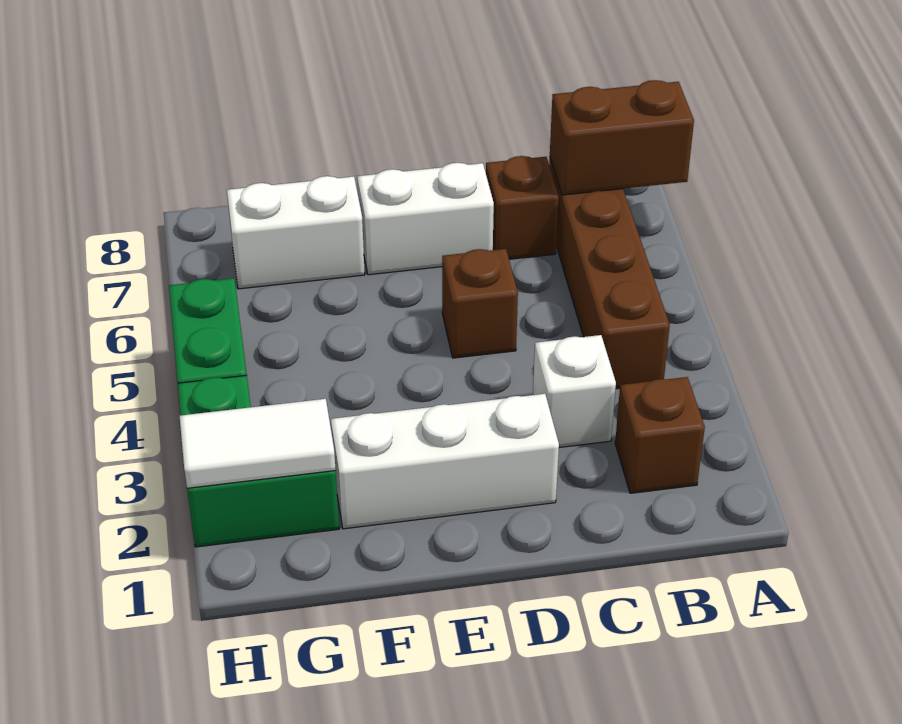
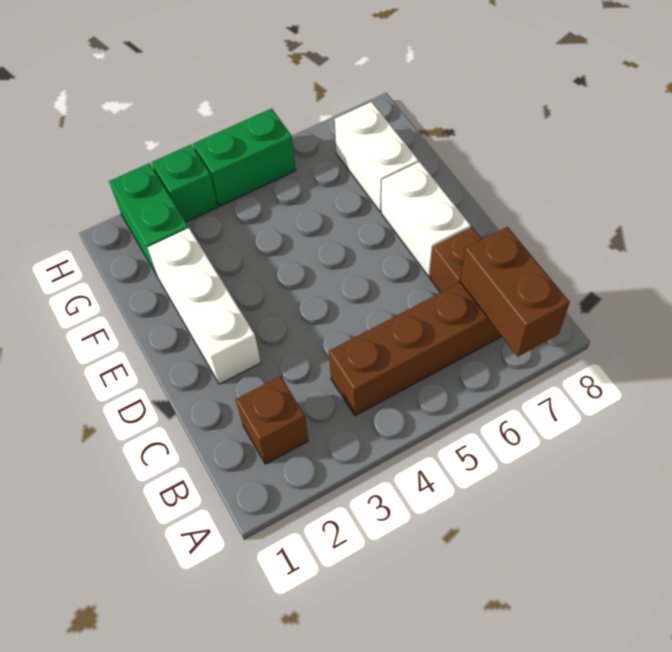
white brick C3 level 1 -> none
brown brick D5 level 1 -> none
white tile G2:H2 level 2 -> none

